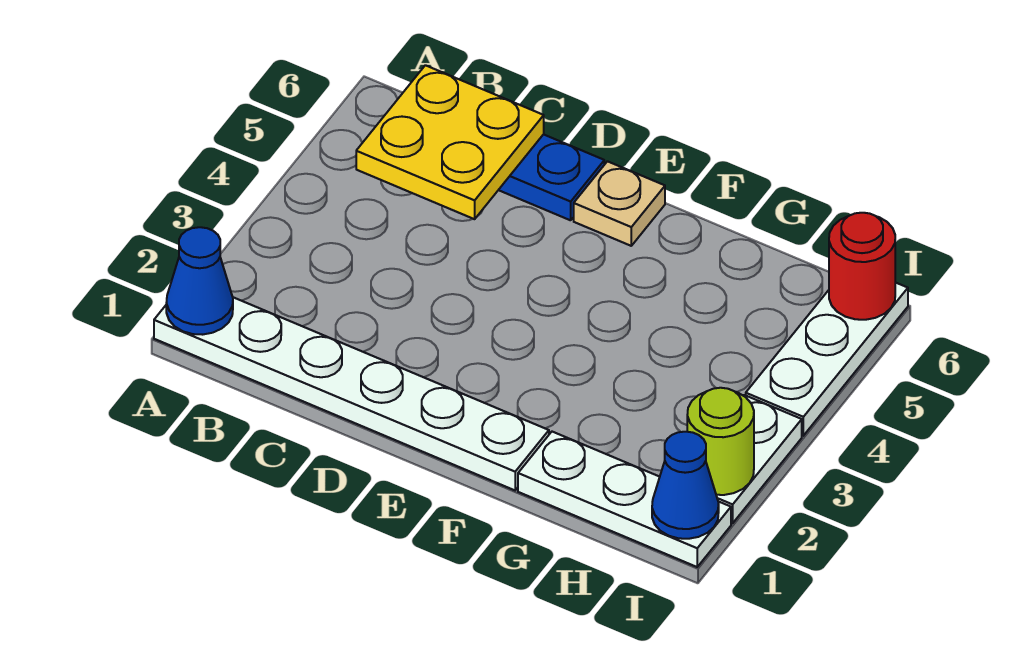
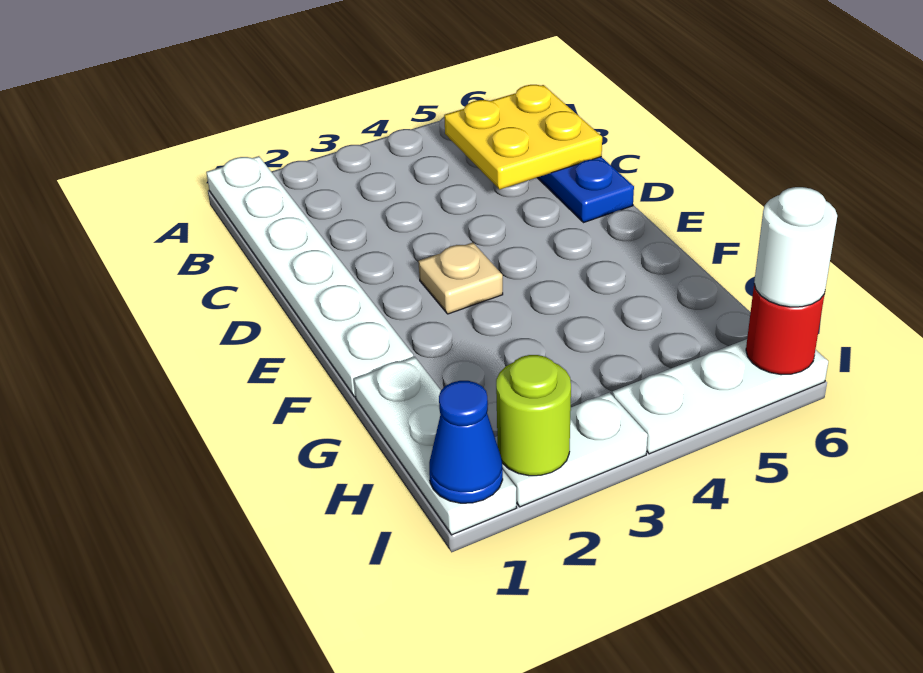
blue cone A1 level 2 -> none
tan plate E6 level 1 -> tan plate E3 level 1
none -> white round brick I6 level 3

